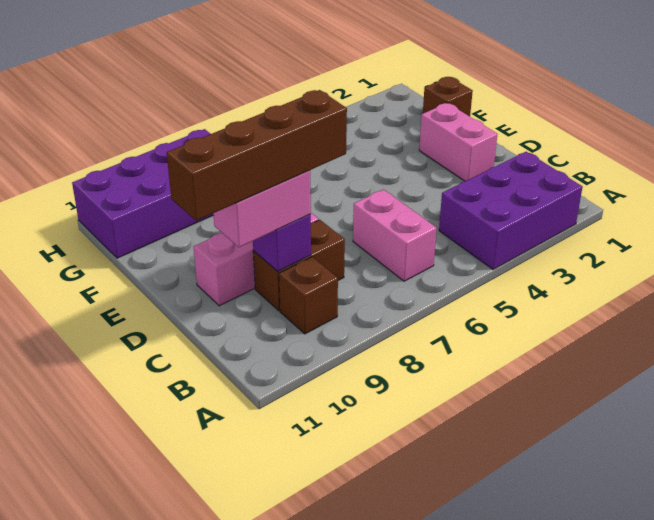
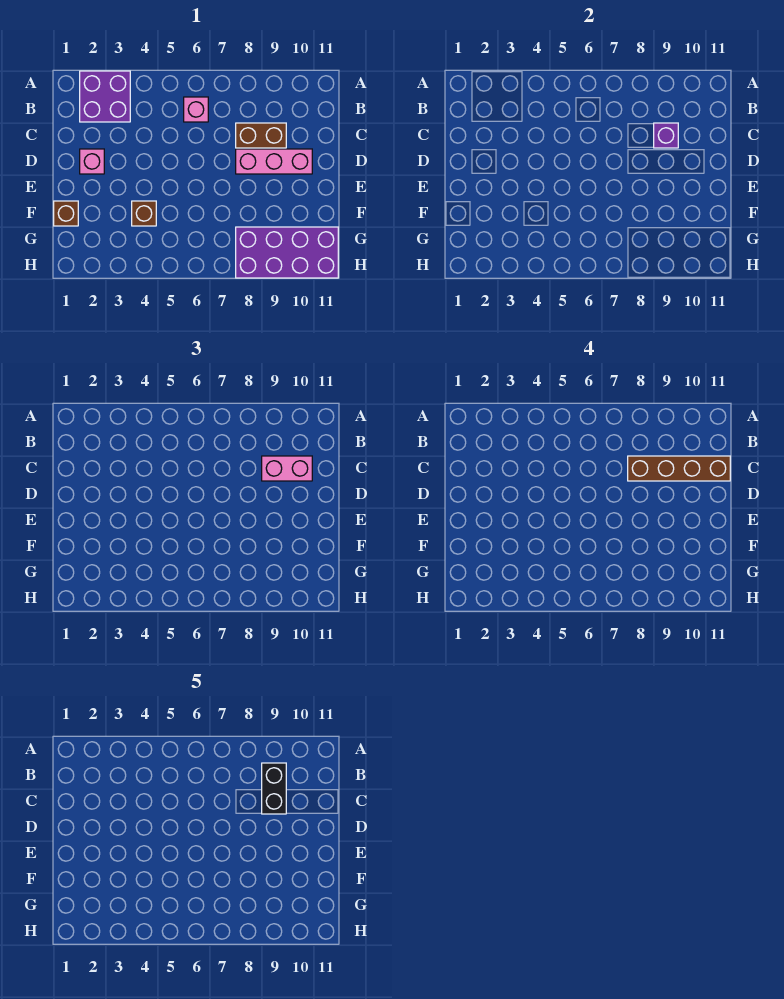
purple brick A2:B4 level 1 -> purple brick A2:B3 level 1
pink brick B6:C6 level 1 -> pink brick B6 level 1
brown brick B9 level 1 -> brown brick F4 level 1
none -> black brick B9:C9 level 5
pink brick D2:E2 level 1 -> pink brick D2 level 1

